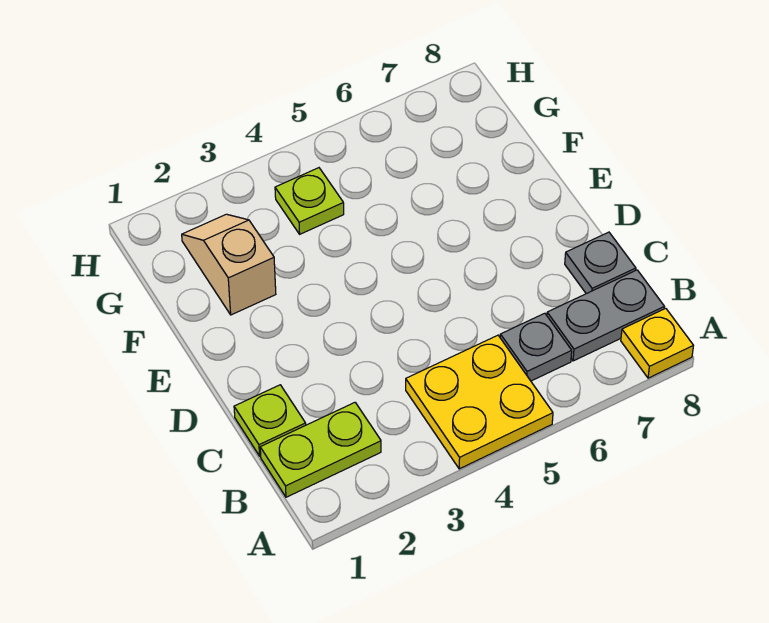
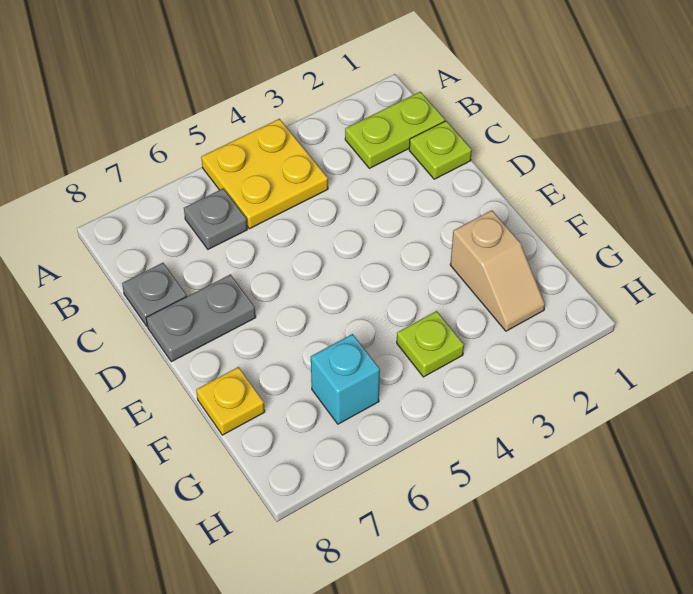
yellow plate A8 level 1 -> yellow plate F8 level 1
grey plate B7:B8 level 1 -> grey plate D7:D8 level 1
none -> cyan brick G6 level 1

